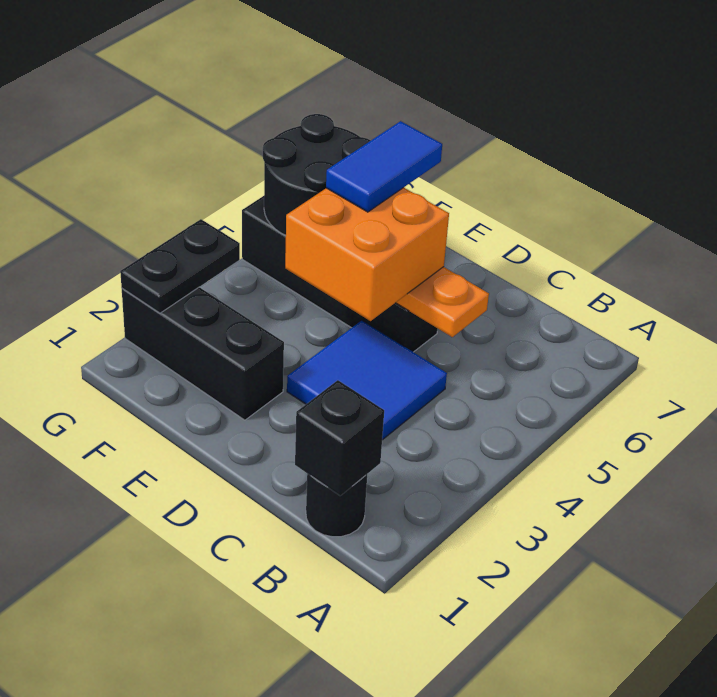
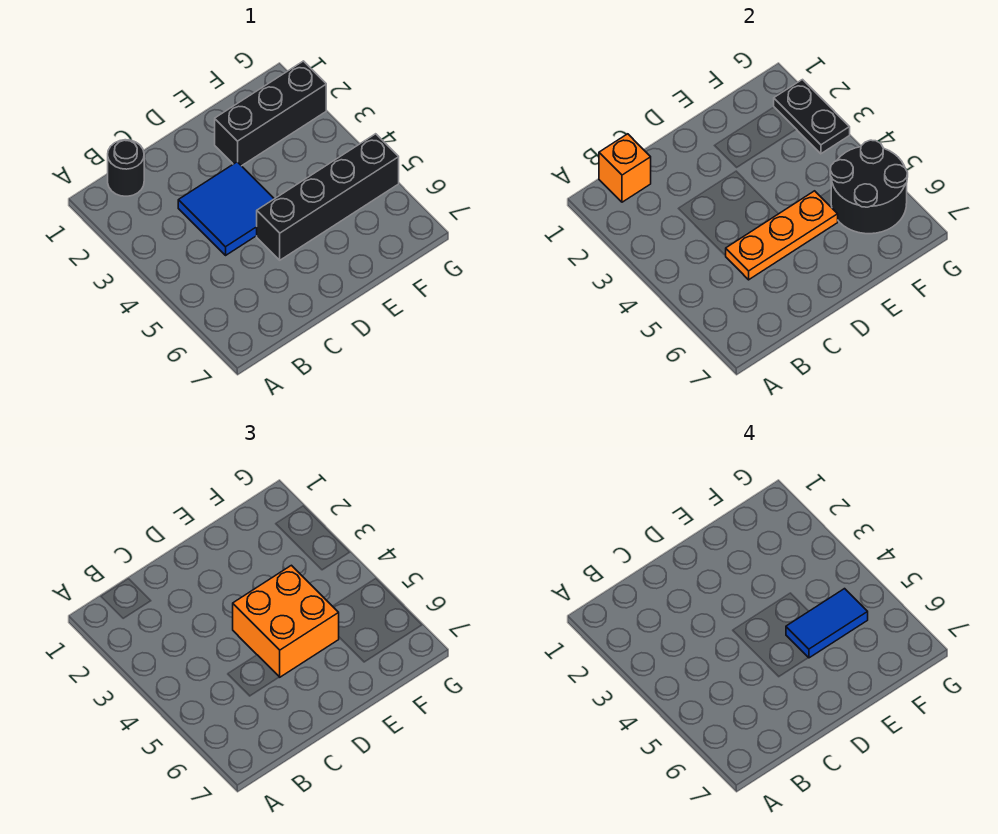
black brick B1 level 2 -> orange brick B1 level 2
blue tile E5:E6 level 4 -> blue tile E5:F5 level 4

